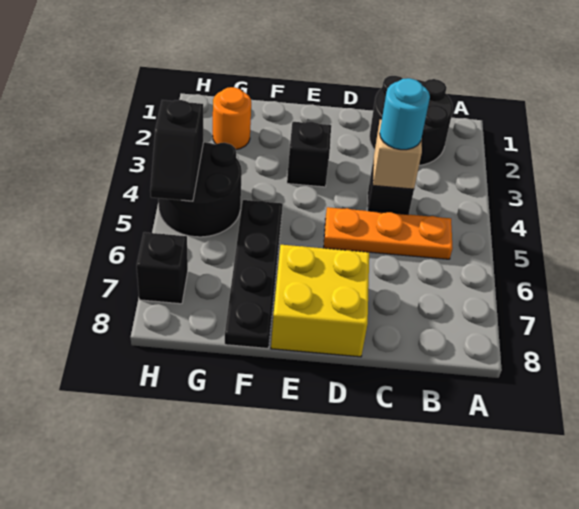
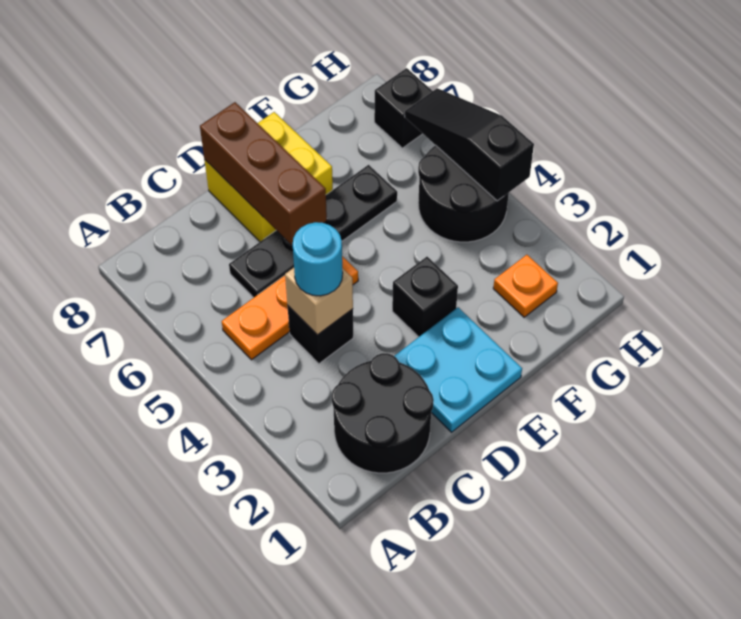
none -> cyan plate D1:E2 level 1
none -> brown brick D6:D8 level 2
black plate F5:F8 level 1 -> black plate C6:F6 level 1
orange round brick G2 level 1 -> orange plate G2 level 1
black slope H4:H5 level 2 top 4 -> black slope H4:H6 level 2 top 4

